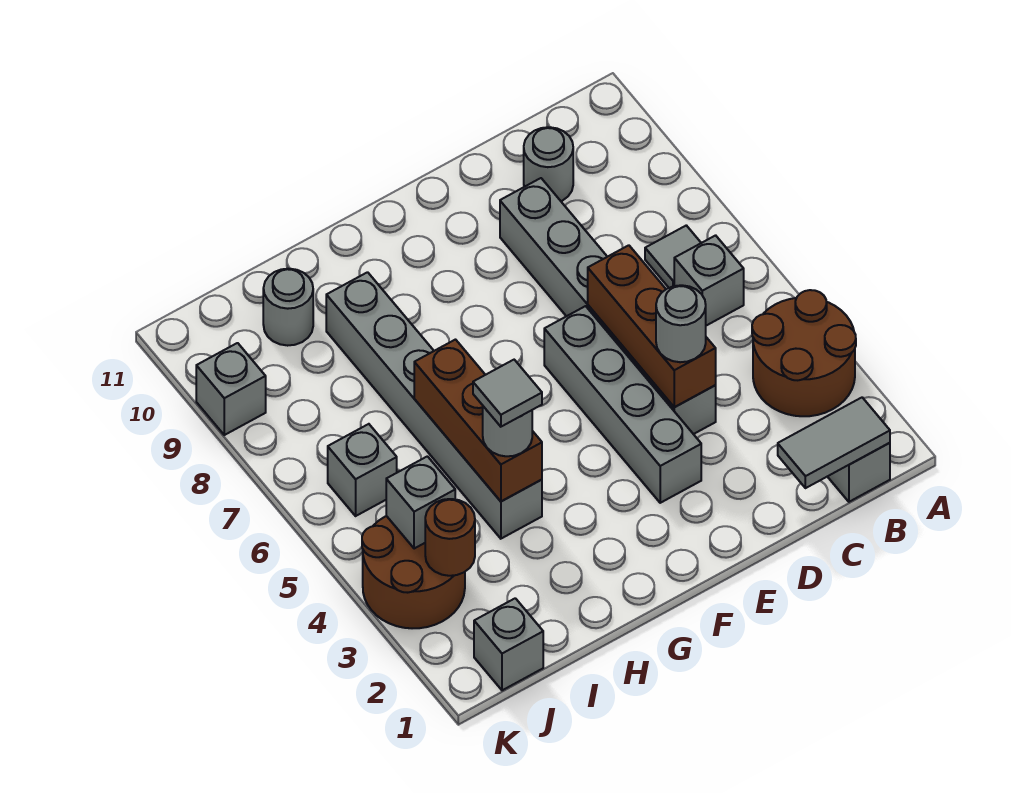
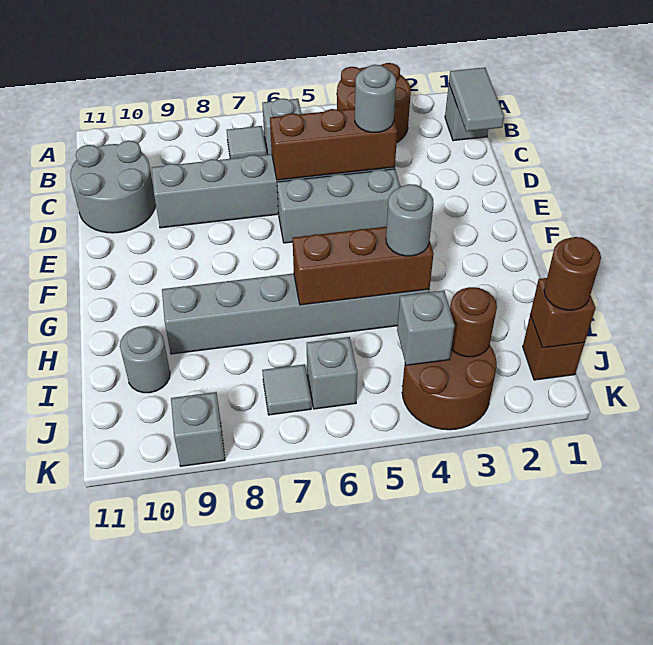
grey round brick C10 level 1 -> grey round brick C10:D11 level 1
grey brick E3:E6 level 1 -> grey brick E4:E6 level 1
grey tile H4 level 4 -> grey tile J7 level 1
grey brick J1 level 1 -> brown brick J1 level 1
none -> brown brick J1 level 2
none -> brown round brick J1 level 3

